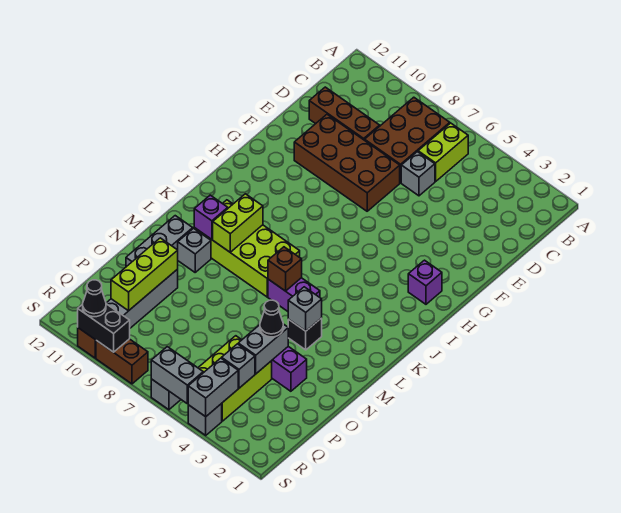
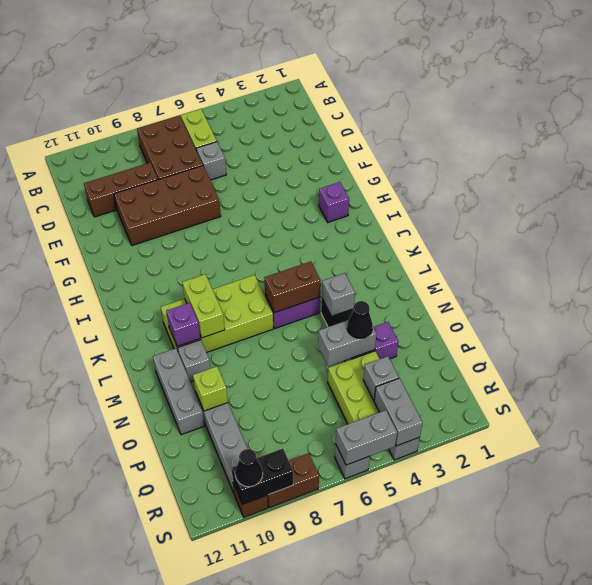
brown brick L6 level 2 -> brown brick L5:L6 level 2
grey brick O4:P4 level 2 -> grey brick O4:O5 level 2
lime brick O10:Q10 level 2 -> lime brick O10 level 2

